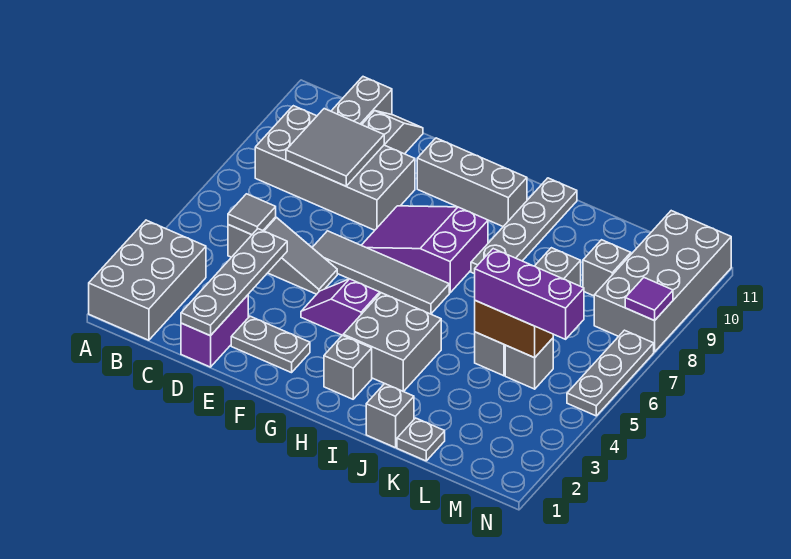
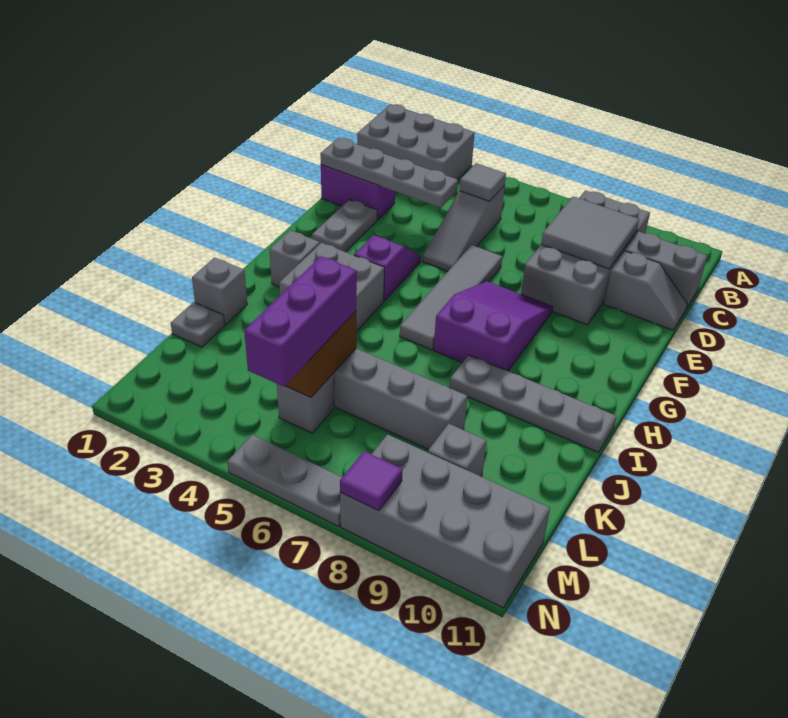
grey brick F10:H10 level 1 -> none

